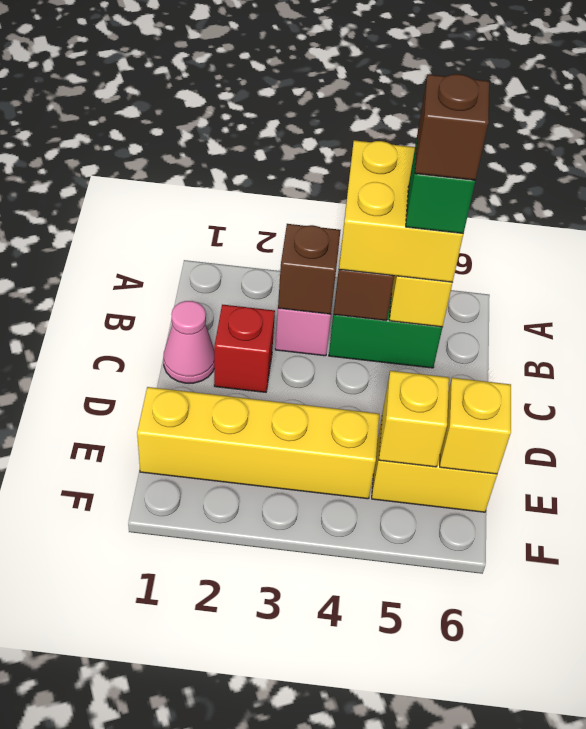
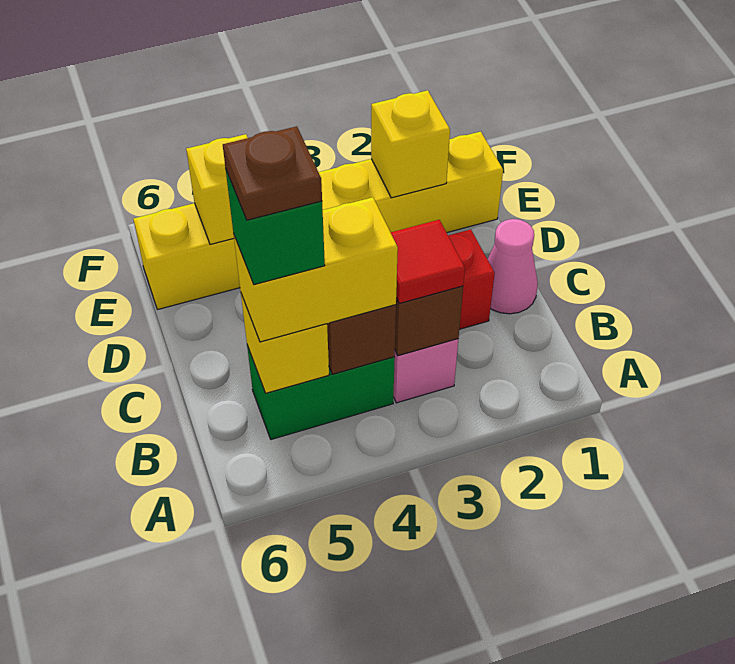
yellow brick A4:B5 level 3 -> yellow brick B4:B5 level 3
none -> red tile B3 level 3
brown brick B5 level 5 -> brown plate B5 level 5
yellow brick E6 level 2 -> yellow brick E2 level 2

